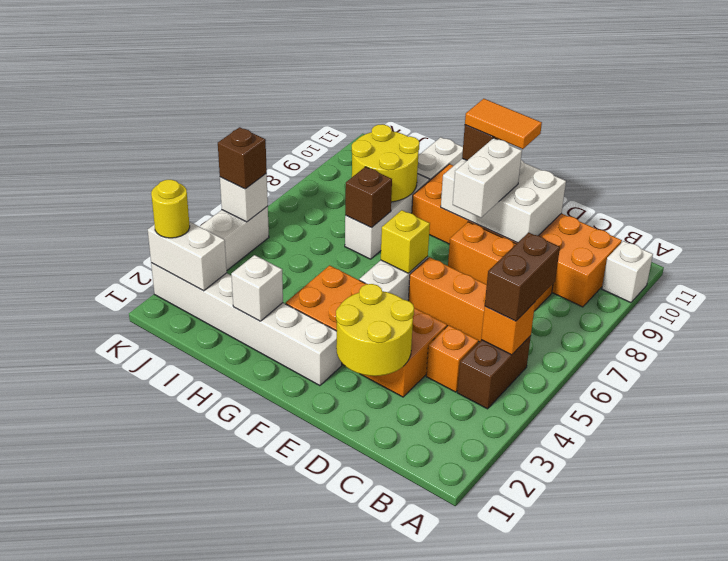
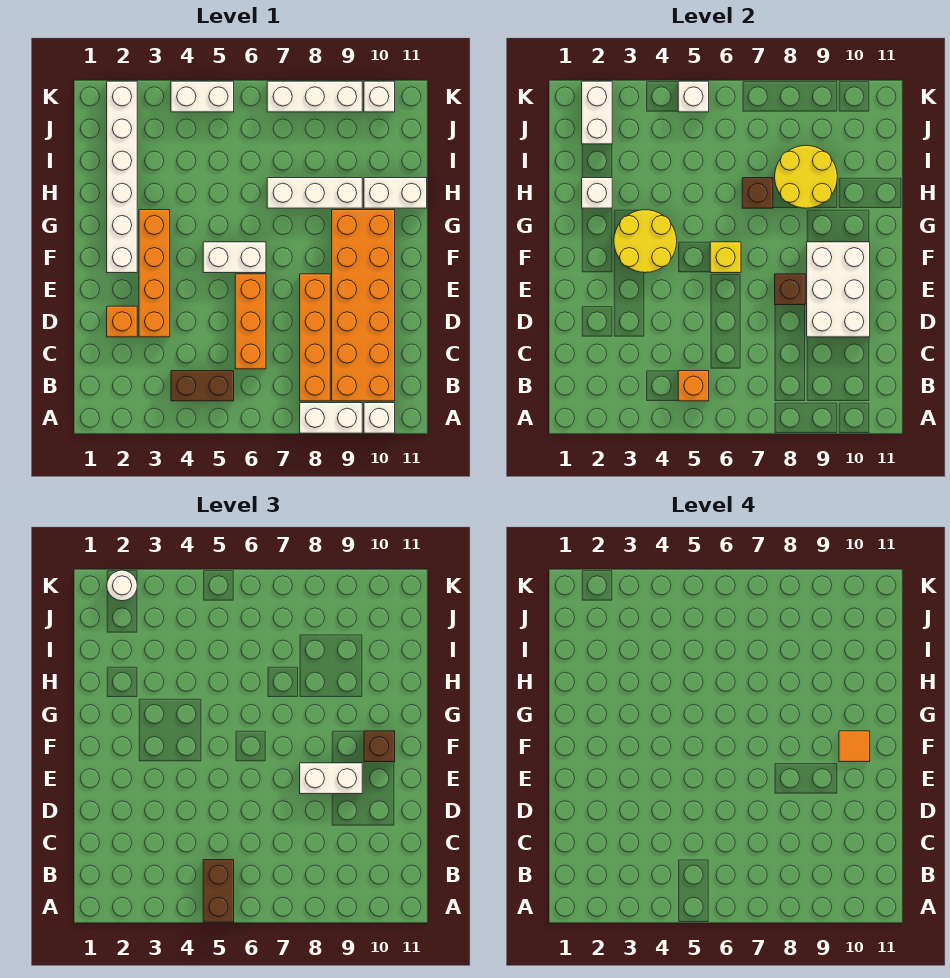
none -> white brick A8:A9 level 1
brown brick B5:B6 level 3 -> brown brick A5:B5 level 3
orange brick C4 level 1 -> orange brick D2 level 1
orange brick C8:E8 level 1 -> orange brick B8:E8 level 1
yellow round brick D2:E3 level 2 -> yellow round brick F3:G4 level 2
orange brick D3:G4 level 1 -> orange brick D3:G3 level 1
orange tile E10:F10 level 4 -> orange tile F10 level 4
yellow round brick K2 level 3 -> white round brick K2 level 3
brown brick K5 level 3 -> brown brick E8 level 2
none -> white brick K7:K9 level 1
none -> white brick K10 level 1

